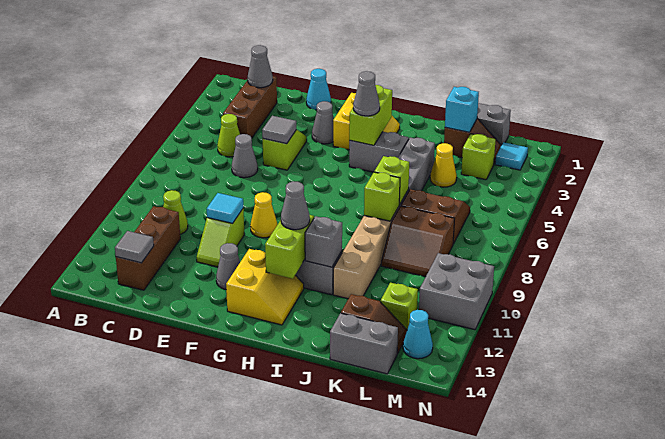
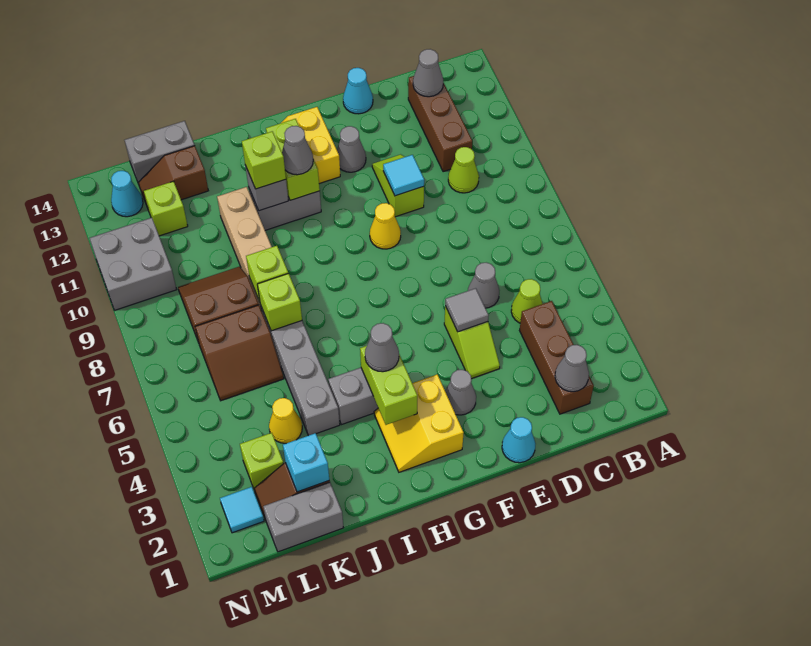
grey tile C13 level 2 -> grey cone C13 level 2
none -> cyan cone E14 level 1
none -> lime brick I11 level 3

